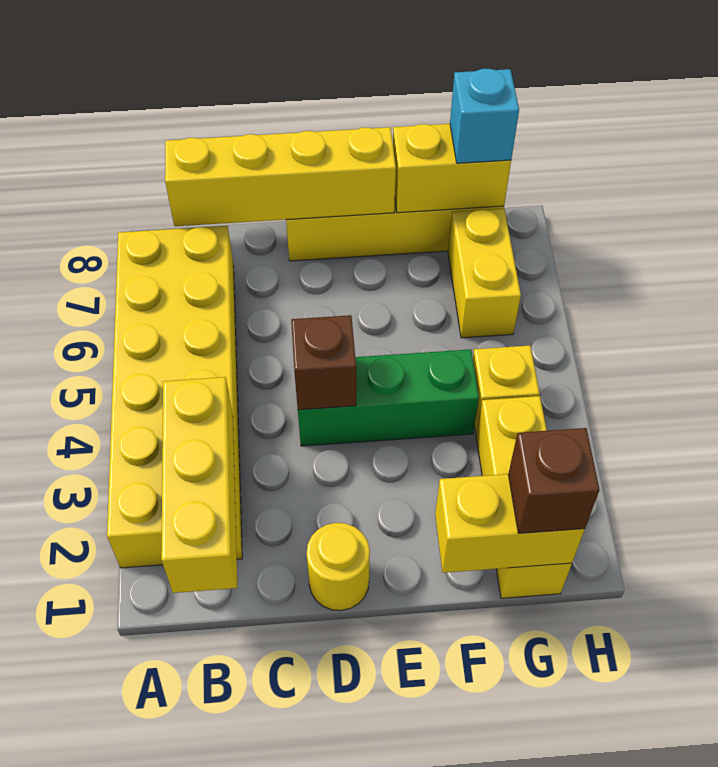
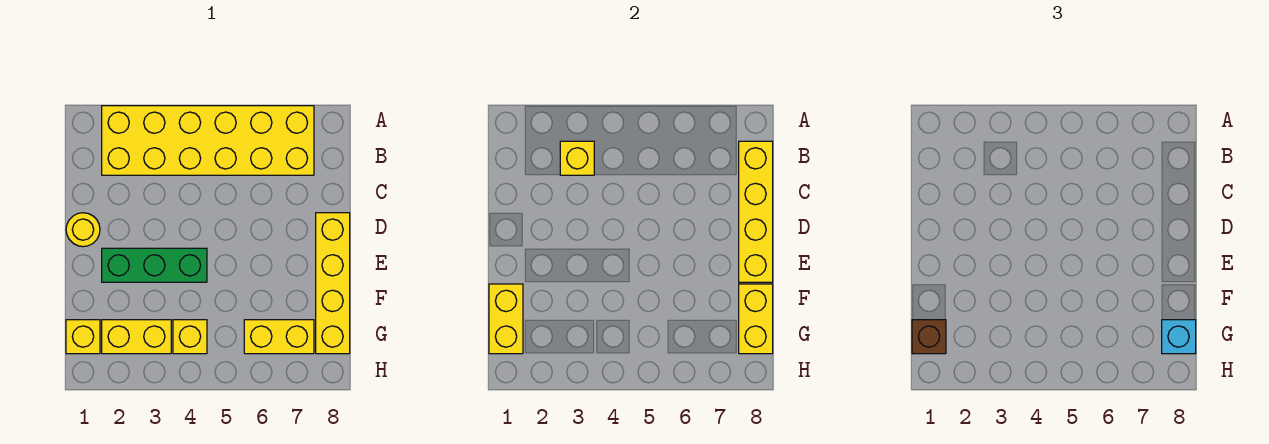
yellow brick B1:B3 level 2 -> yellow brick B3 level 2
green brick D4:F4 level 1 -> green brick E2:E4 level 1
brown brick D4 level 2 -> none

